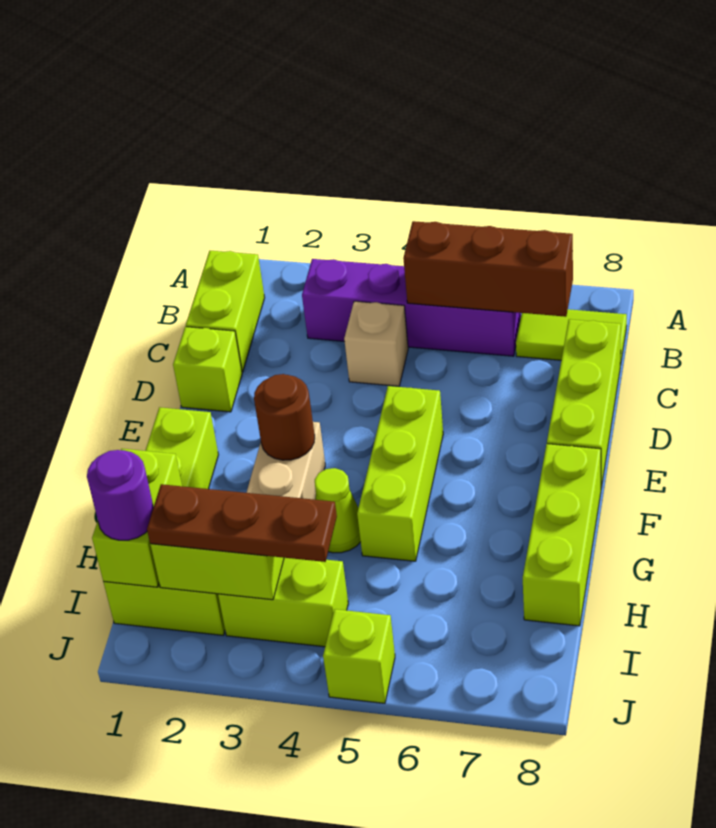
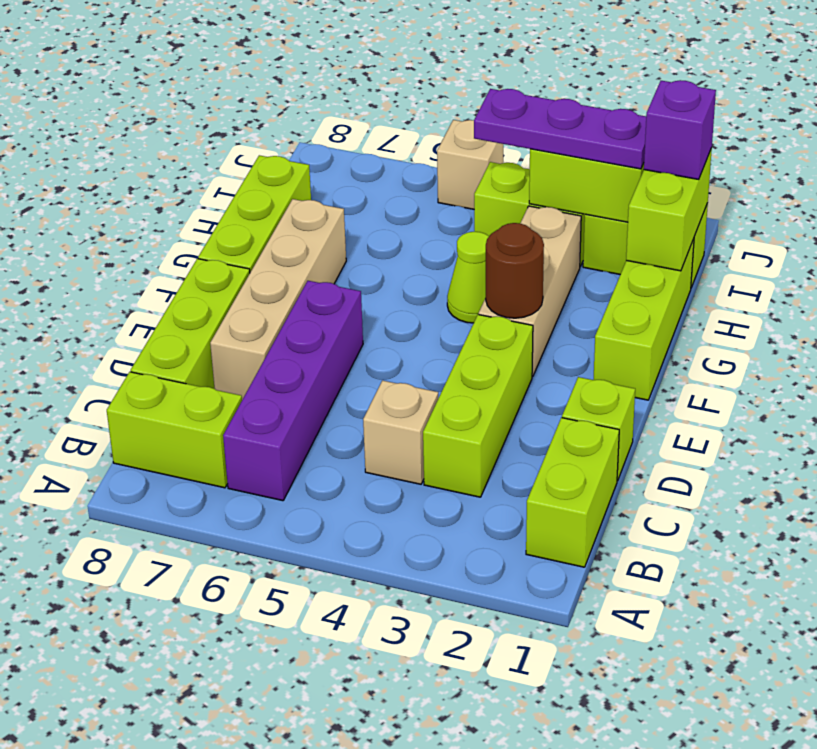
purple brick B3:B6 level 1 -> purple brick B6:E6 level 1
brown brick B5:B7 level 2 -> none
lime tile B7:B8 level 1 -> lime brick B7:B8 level 1
none -> tan brick D7:G7 level 1
lime brick E5:G5 level 1 -> lime brick C3:E3 level 1
purple round brick I1 level 3 -> purple brick I1 level 3
brown plate I2:I4 level 3 -> purple plate I2:I4 level 3
lime brick J5 level 1 -> tan brick J5 level 1

